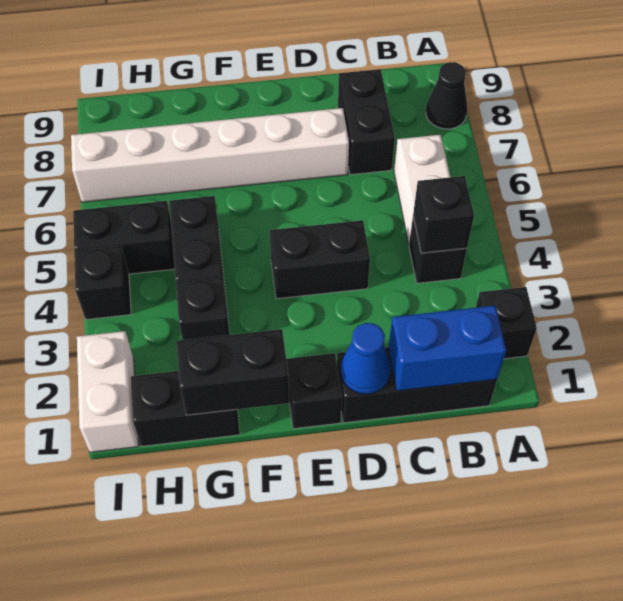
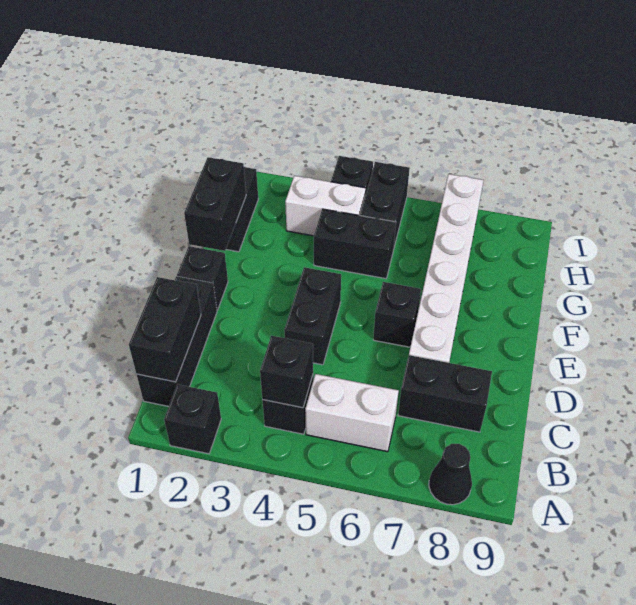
blue brick B1:C1 level 2 -> black brick B1:C1 level 2
blue cone D1 level 2 -> none
black brick G3 level 1 -> black brick E6 level 1
white brick I1:I2 level 1 -> white brick H3:H4 level 1

